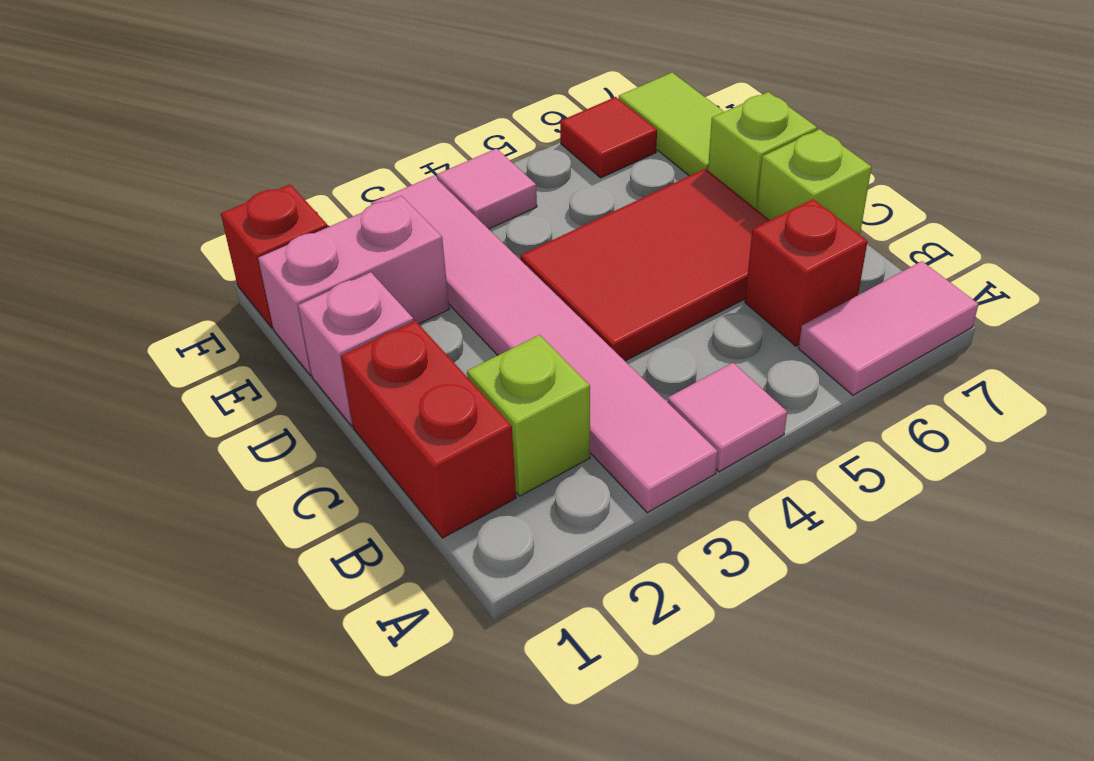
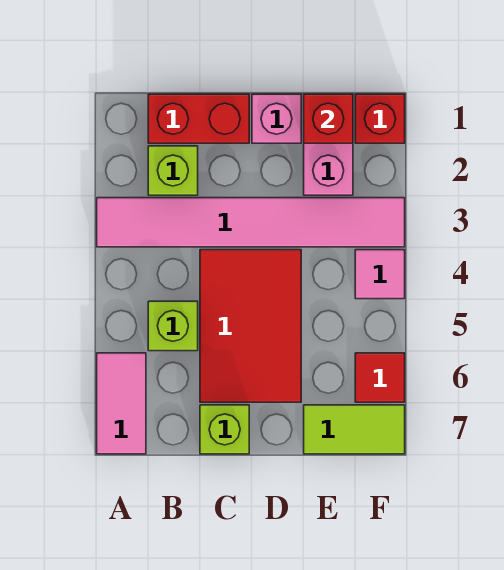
pink tile A4 level 1 -> none
red brick B6 level 1 -> red brick E1 level 2
lime brick D7 level 1 -> lime brick B5 level 1

